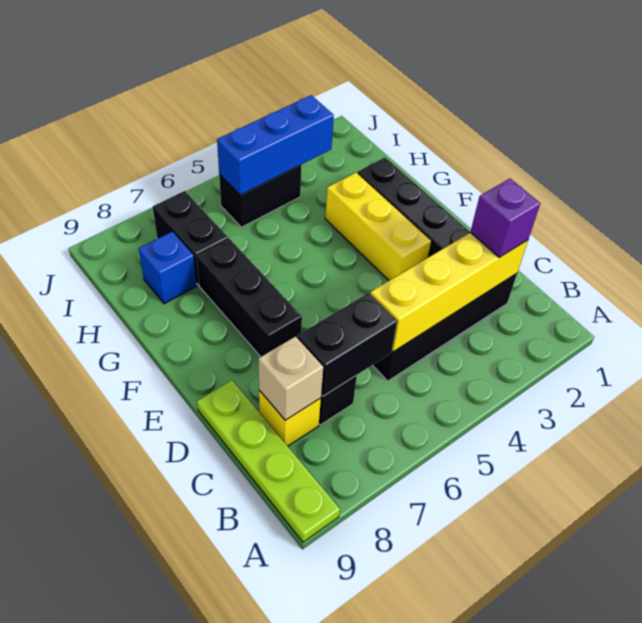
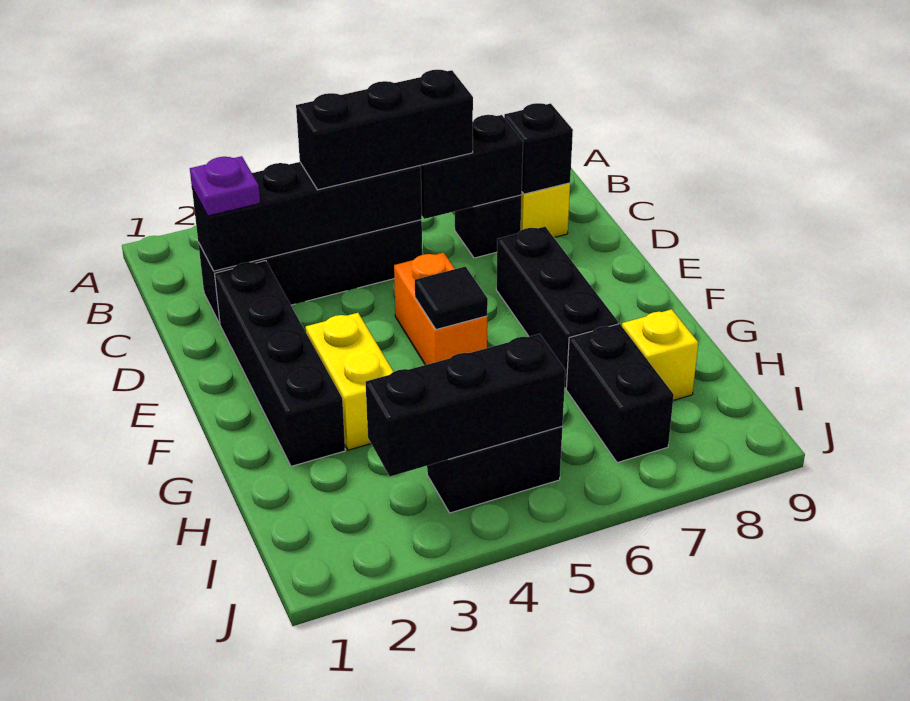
lime plate A9:D9 level 1 -> none
yellow brick C2:C5 level 2 -> black brick C2:C5 level 2
purple brick C2 level 3 -> purple plate C2 level 3
none -> black brick C4:C6 level 3
tan brick C8 level 2 -> black brick C8 level 2
yellow brick E3:G3 level 1 -> yellow brick F3:G3 level 1
none -> orange brick E5:F5 level 1
none -> black tile F5 level 2
blue brick H8 level 1 -> yellow brick H8 level 1
blue brick I3:I5 level 2 -> black brick I3:I5 level 2

